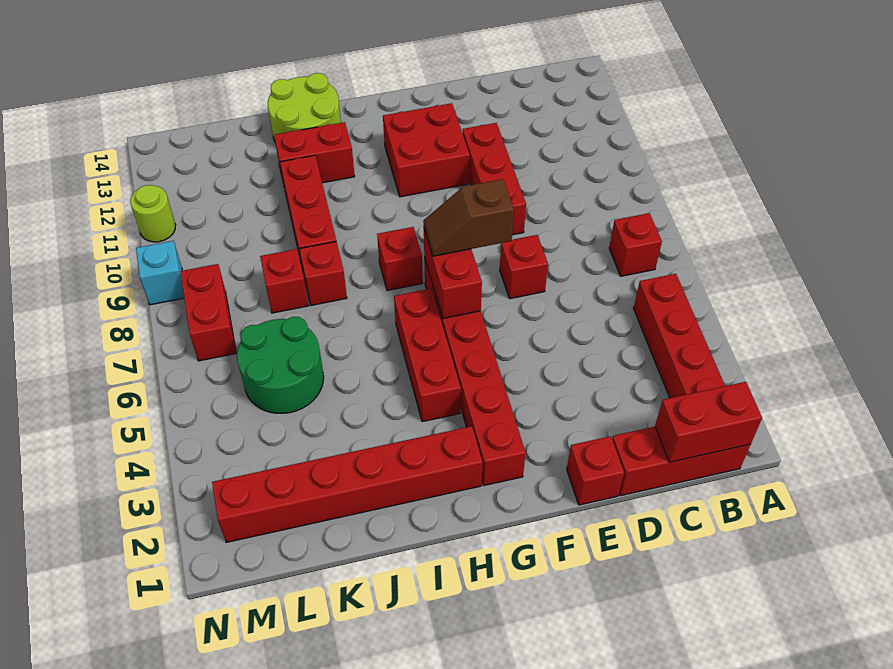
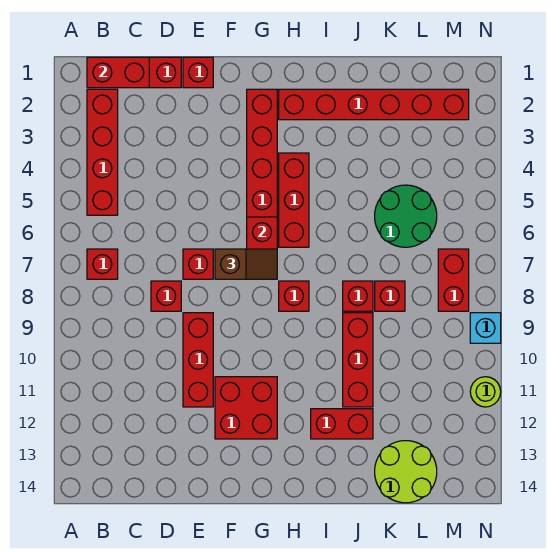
none -> red brick D8 level 1
lime round brick I13:J14 level 1 -> lime round brick K13:L14 level 1

